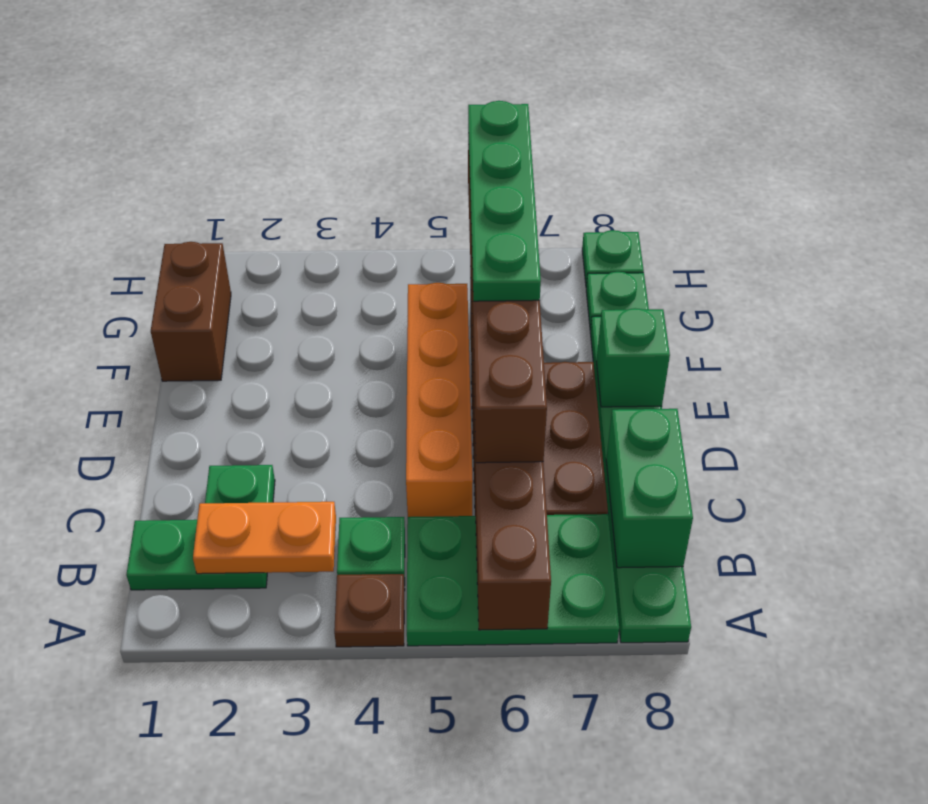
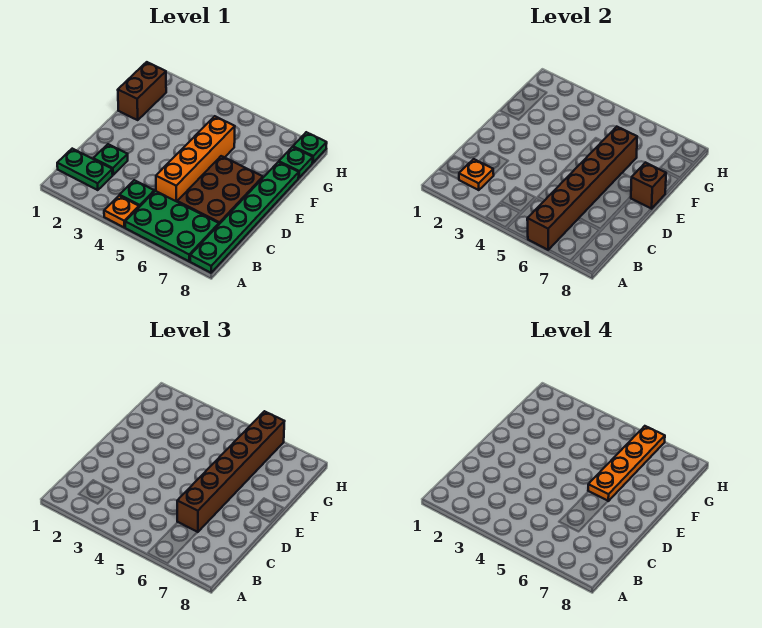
brown plate A4 level 1 -> orange plate A4 level 1
orange plate B2:B3 level 2 -> orange plate B2 level 2
green brick B8:C8 level 2 -> none
green plate E6:H6 level 4 -> orange plate E6:H6 level 4
green brick E8 level 2 -> brown brick E8 level 2

